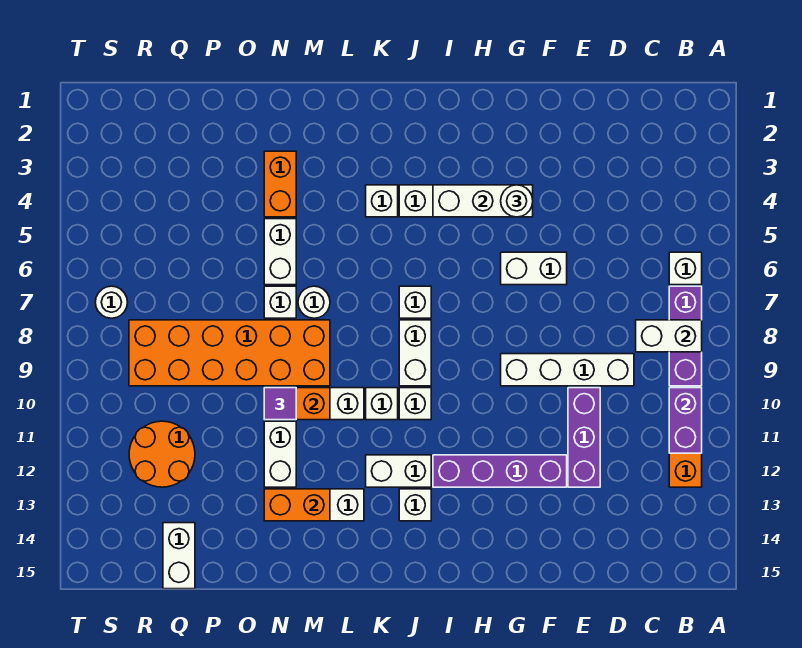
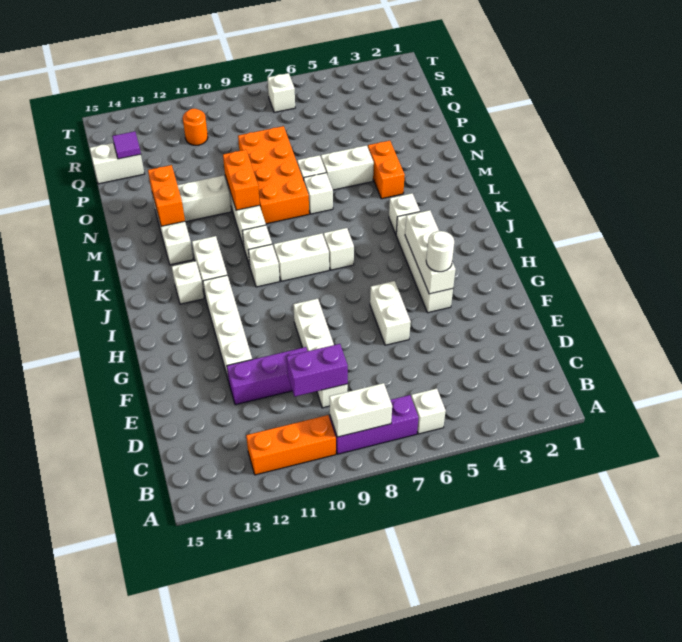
white brick B8:C8 level 2 -> white brick B8:B9 level 2
purple brick B10:B11 level 2 -> purple brick D9:D10 level 2
purple brick F12:I12 level 1 -> white brick F12:I12 level 1
white round brick M7 level 1 -> white brick M7 level 1
orange brick M8:R9 level 1 -> orange brick M8:P9 level 1
orange brick N3:N4 level 1 -> orange brick M4:N4 level 1
purple tile N10 level 3 -> purple tile Q14 level 2
orange round brick Q11:R12 level 1 -> orange round brick R11 level 1
white round brick S7 level 1 -> white brick S7 level 1

